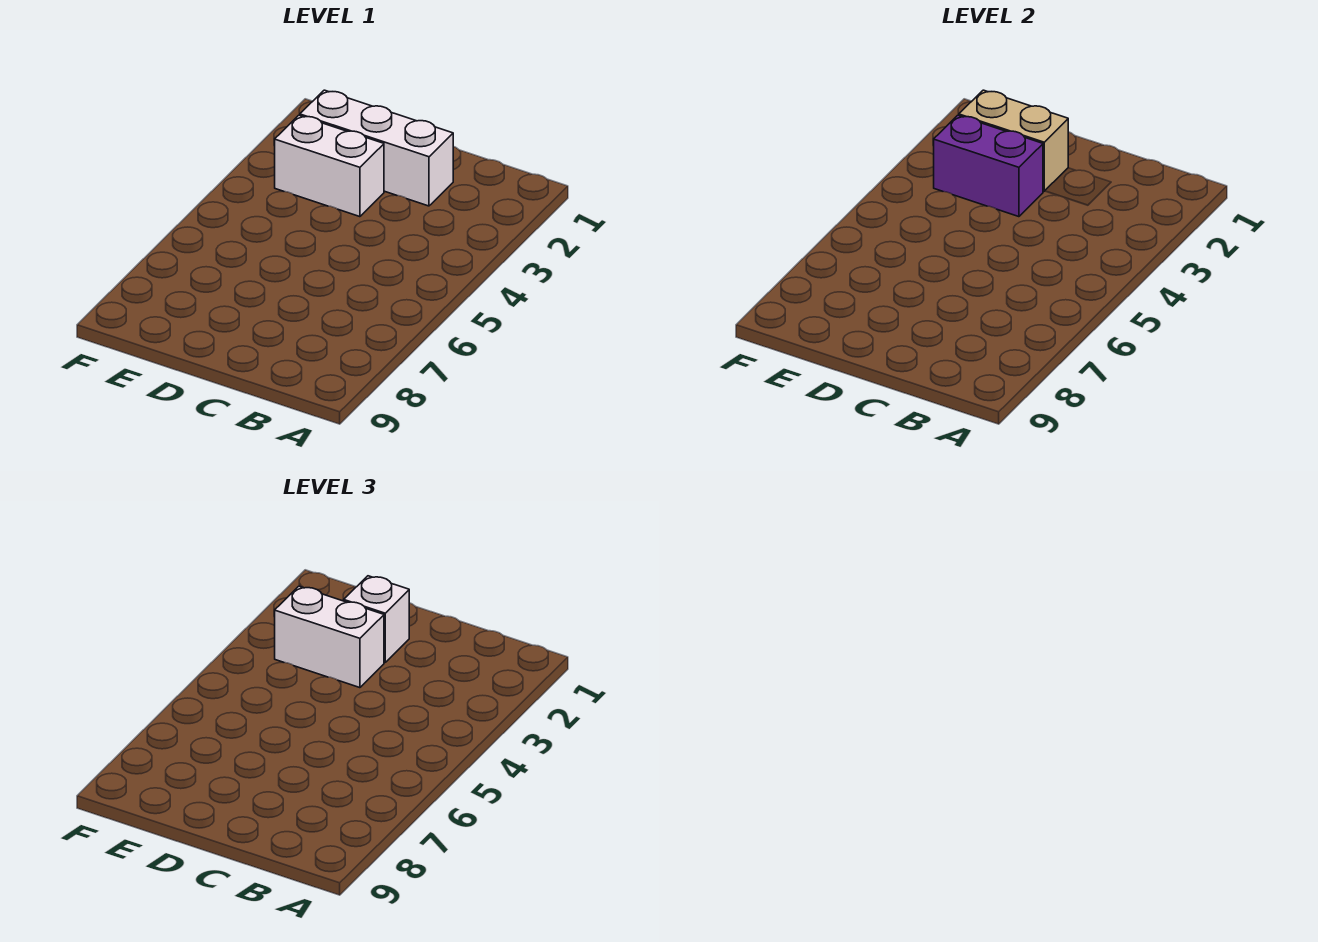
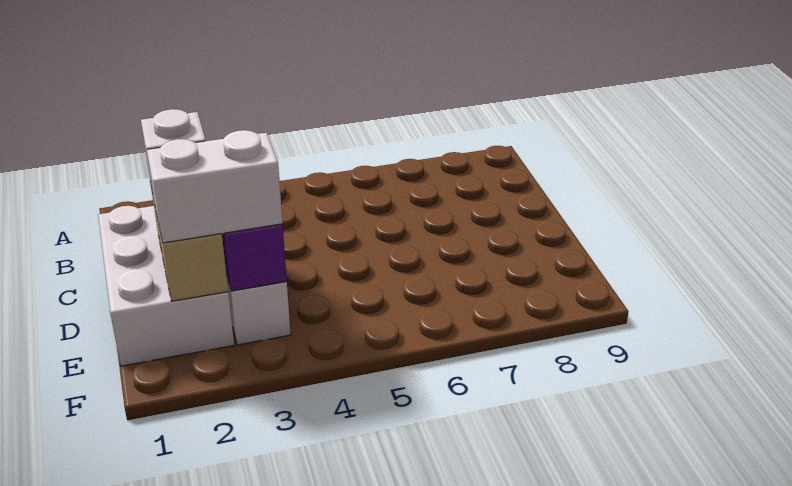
white brick C2:E2 level 1 -> white brick C1:E2 level 1
white brick D3:E3 level 3 -> white brick E2:E3 level 3

